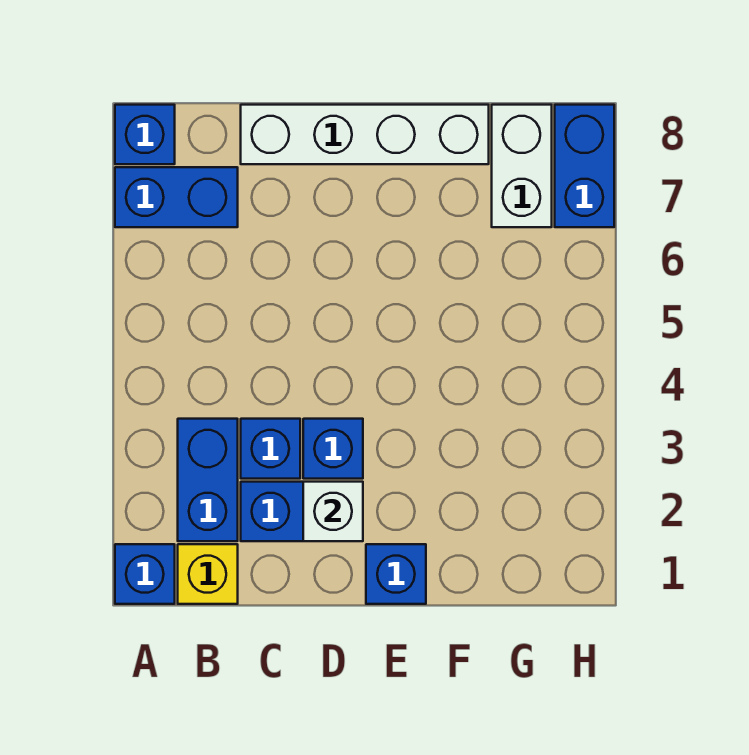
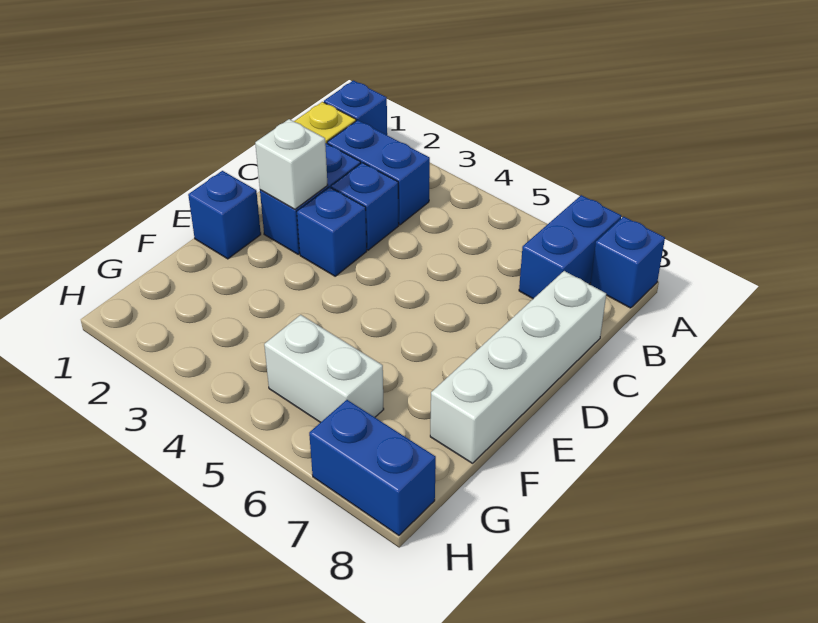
white brick G7:G8 level 1 -> white brick G5:G6 level 1

